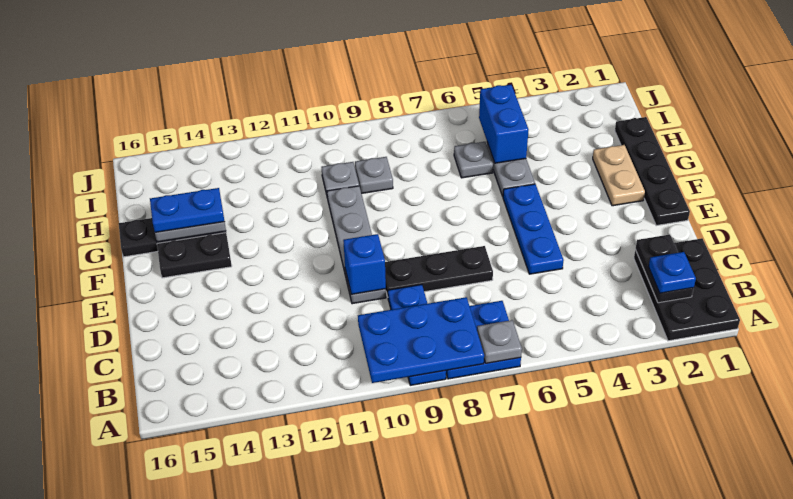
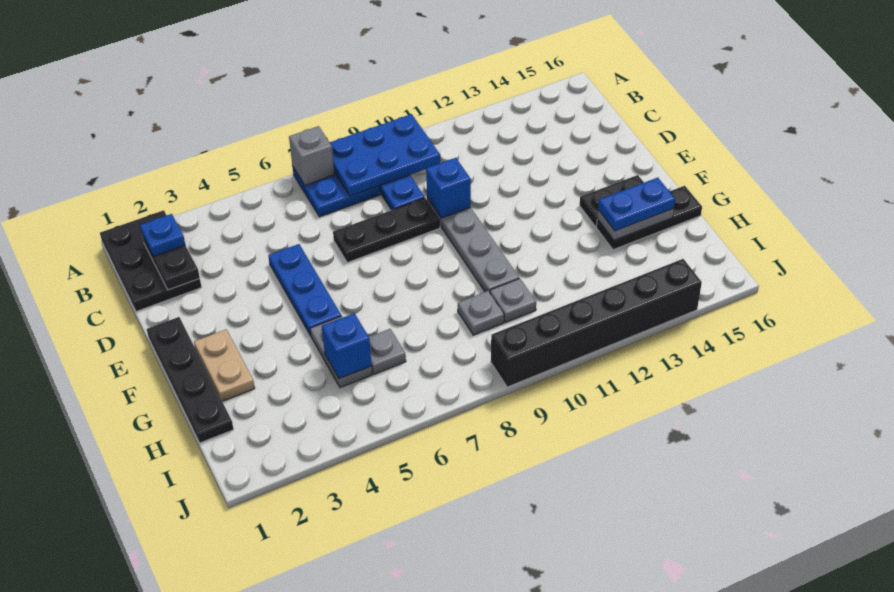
grey plate A7 level 2 -> grey brick A7 level 2
blue brick H5:I5 level 2 -> blue brick H5 level 2
none -> black brick J9:J14 level 1

